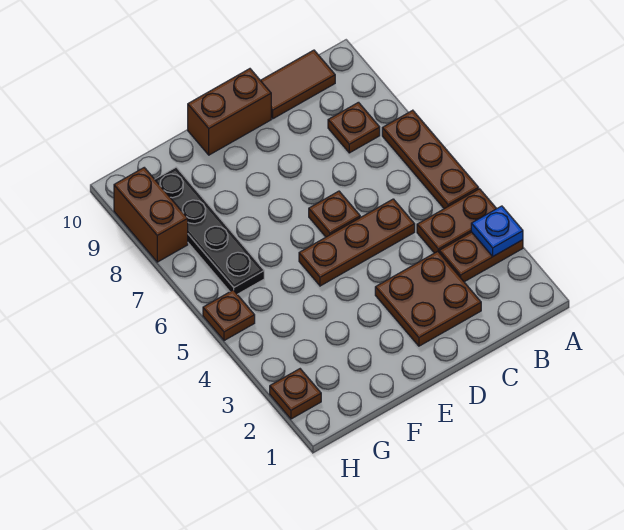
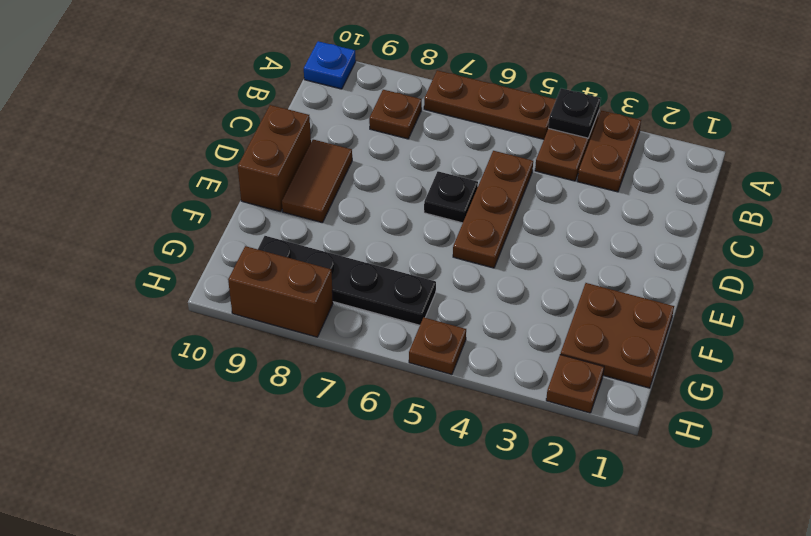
blue plate A3 level 2 -> blue plate A10 level 1
none -> black plate A4 level 2
brown tile B10:C10 level 1 -> brown tile D9:E9 level 1
brown plate C2:D3 level 1 -> brown plate F1:G2 level 1
brown plate D6 level 1 -> black plate D6 level 1

